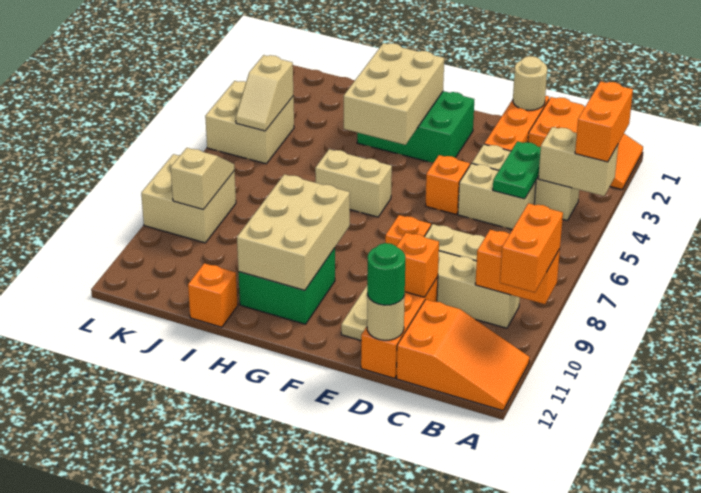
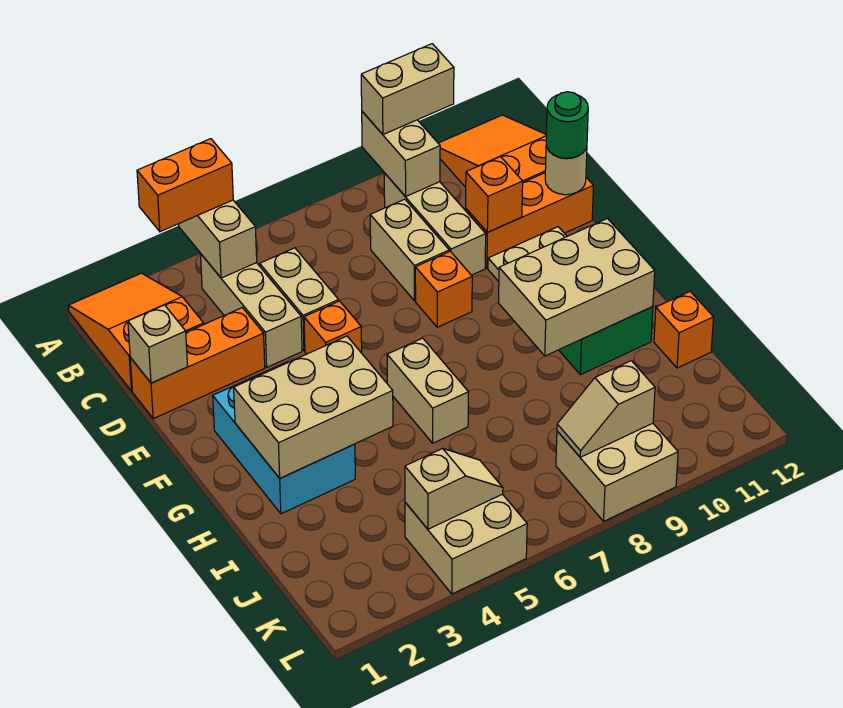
orange brick A9:B9 level 2 -> tan brick A9:B9 level 2
orange brick A9:A10 level 3 -> tan brick A9:A10 level 3
green plate C4:C5 level 2 -> none
tan round brick D1 level 2 -> tan brick D1 level 2
green brick F2:H3 level 1 -> cyan brick F2:H3 level 1

